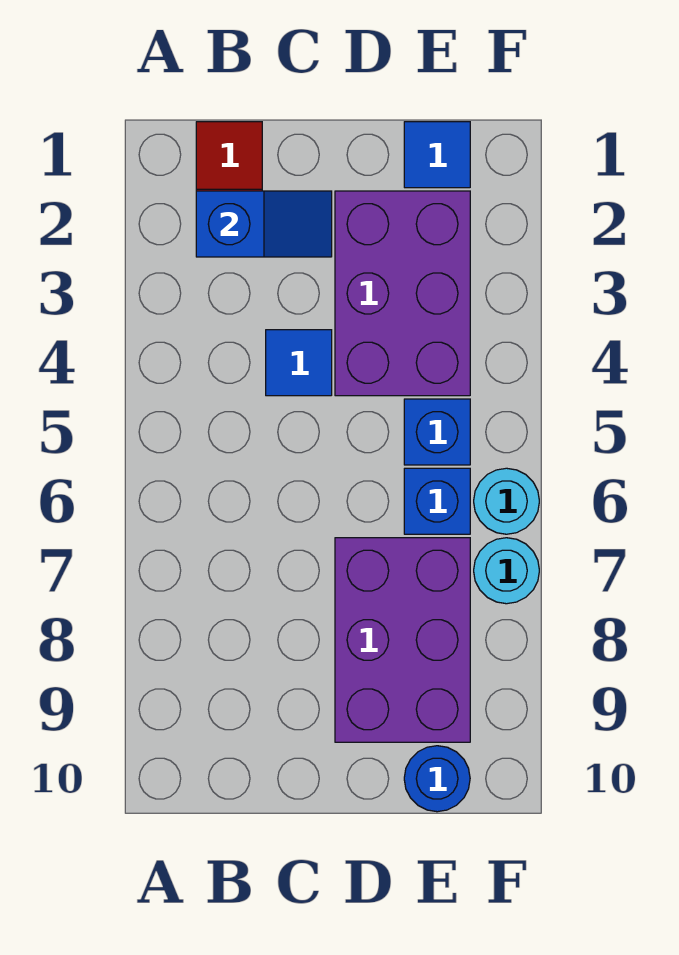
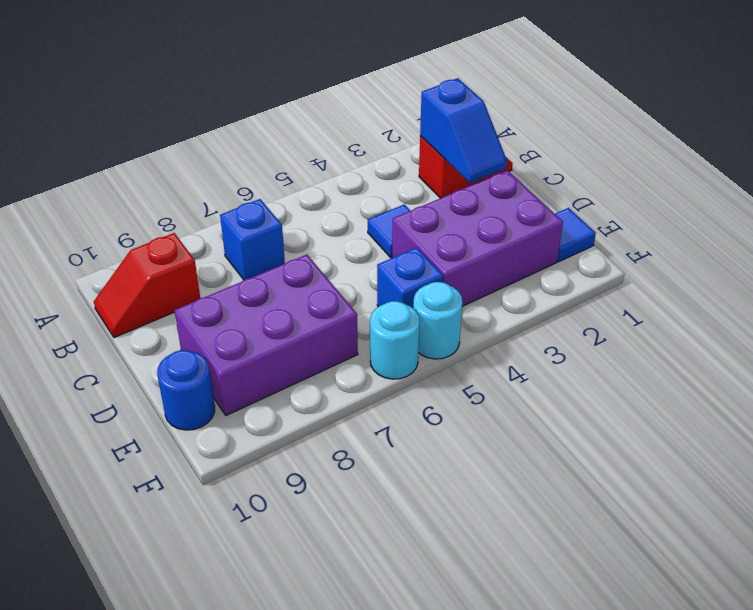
none -> red slope B9:B10 level 1 top 9
blue brick E6 level 1 -> blue brick B7 level 1
cyan round brick F7 level 1 -> cyan round brick F5 level 1

